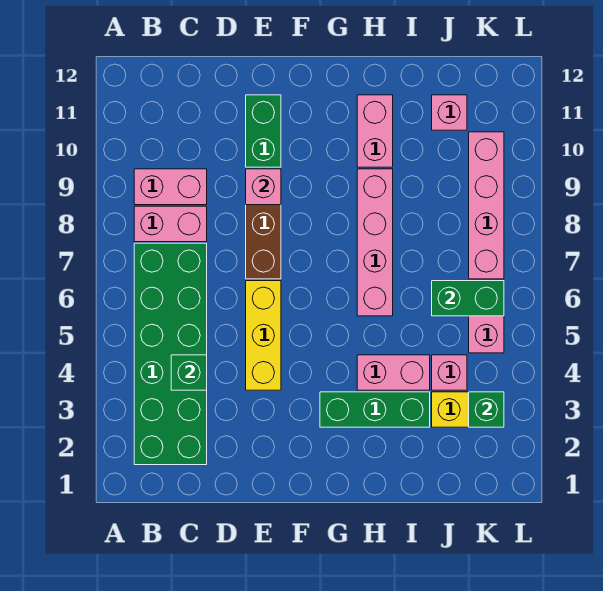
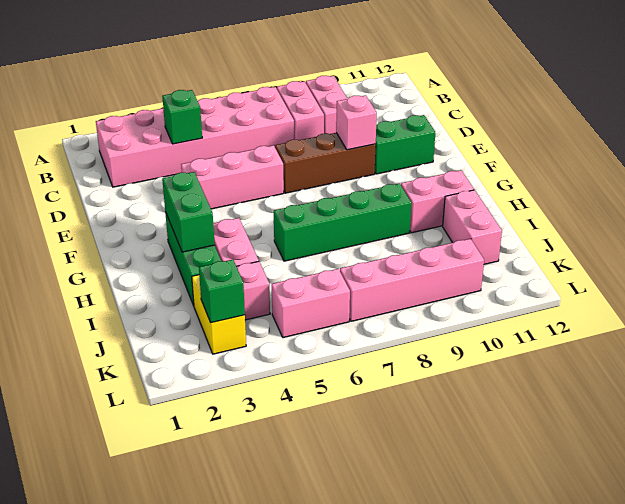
green brick B2:C7 level 1 -> pink brick B2:C7 level 1
yellow brick E4:E6 level 1 -> pink brick E4:E6 level 1
pink brick H6:H9 level 1 -> green brick H6:H9 level 1
green brick J6:K6 level 2 -> green brick G3:H3 level 2
pink brick J11 level 1 -> pink brick I11:J11 level 1

